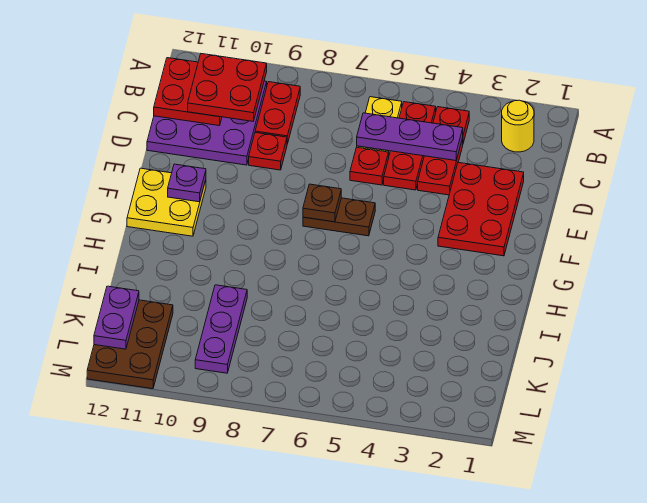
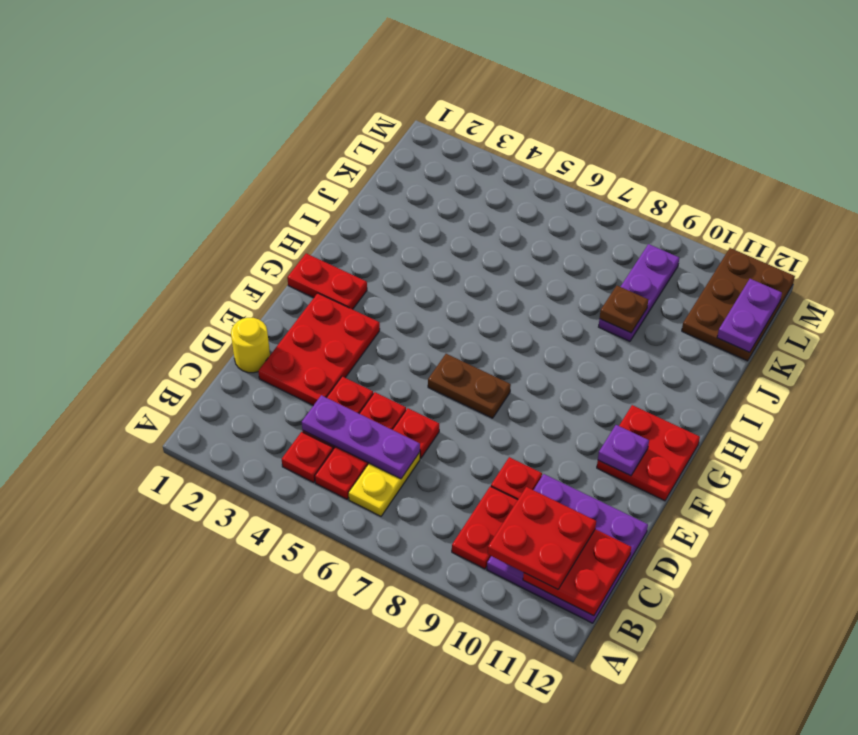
yellow round brick B2 level 1 -> yellow round brick D1 level 1
brown plate F7 level 2 -> brown plate J9 level 2
yellow plate F11:G12 level 1 -> red plate F11:G12 level 1
none -> red plate G1:G2 level 1

